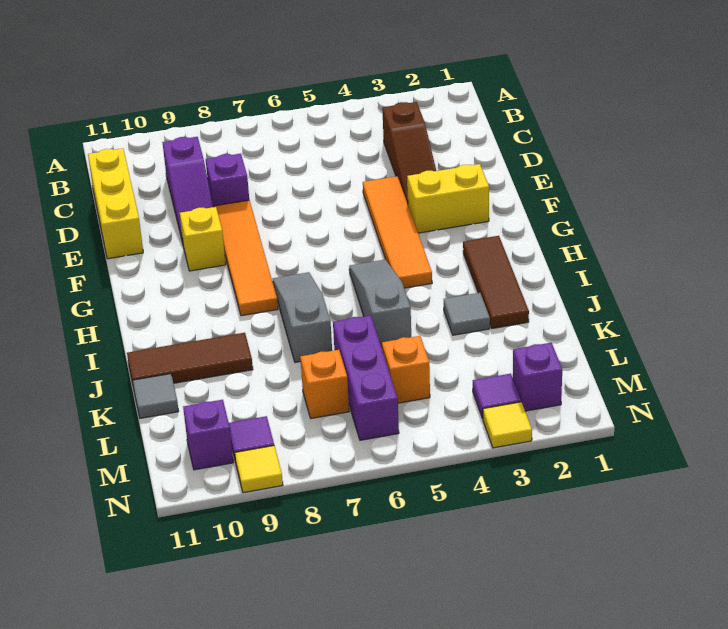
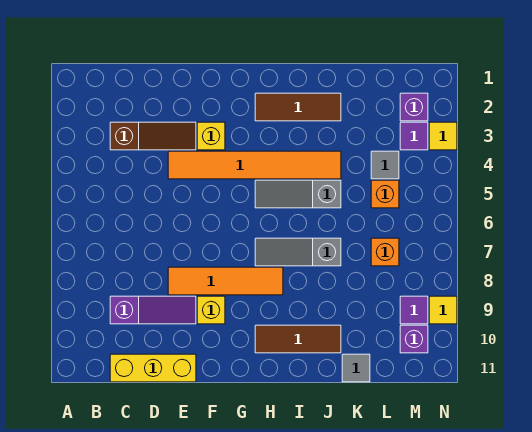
purple brick D8 level 1 -> none
orange tile E4:H4 level 1 -> orange tile E4:J4 level 1
yellow brick F2:F3 level 1 -> yellow brick F3 level 1
grey tile J3 level 1 -> grey tile L4 level 1
brown tile J9:J11 level 1 -> brown tile H10:J10 level 1
purple brick K6:M6 level 1 -> none

